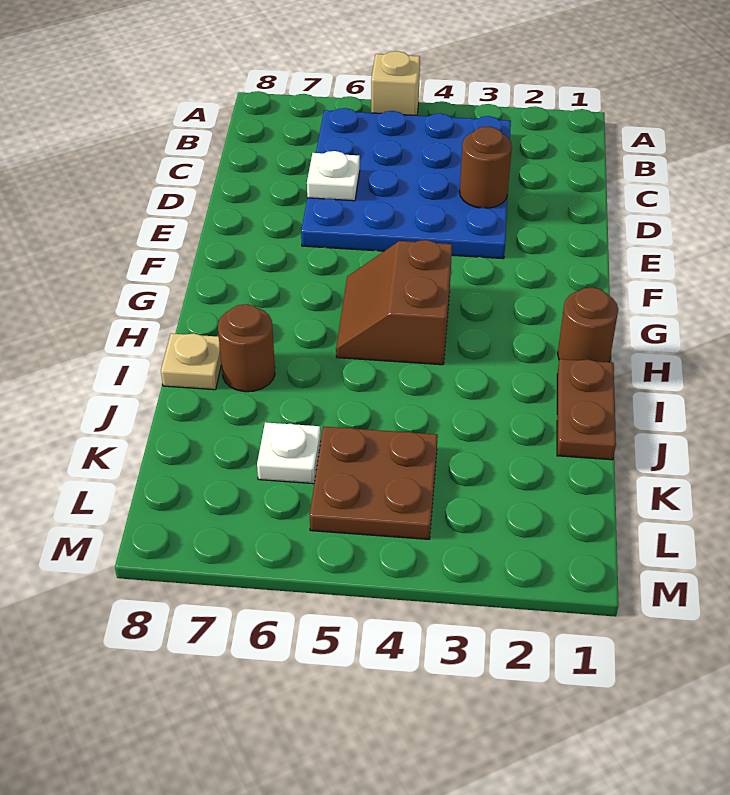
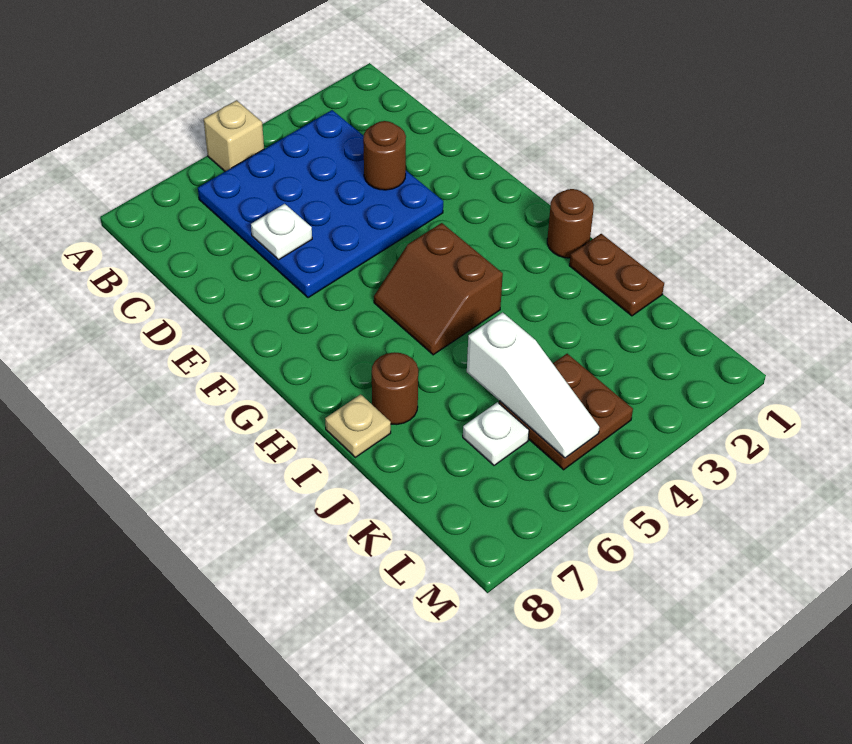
none -> white slope J5:L5 level 2 top J

